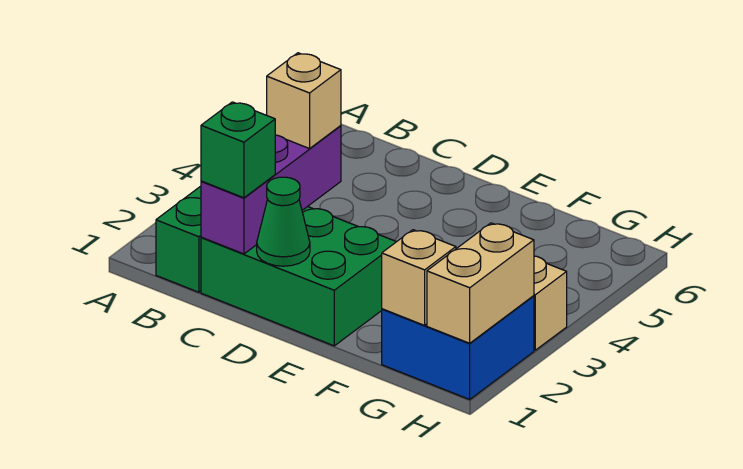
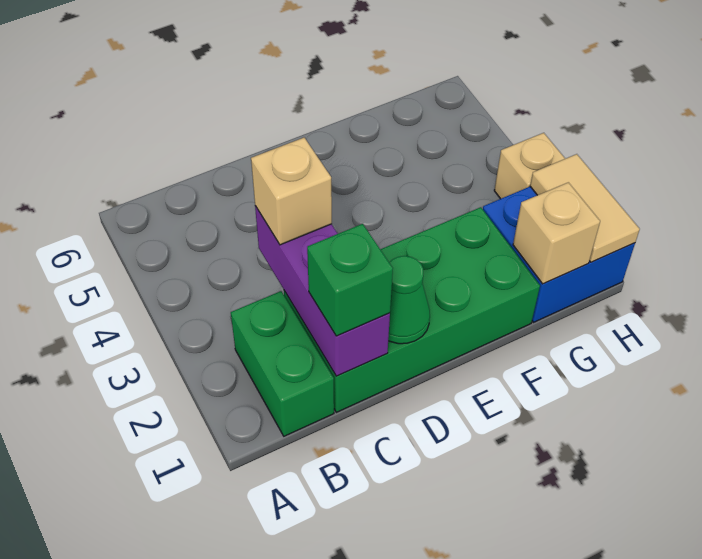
green brick C1:E2 level 1 -> green brick C1:F2 level 1
tan brick H1:H2 level 2 -> tan tile H1:H2 level 2

